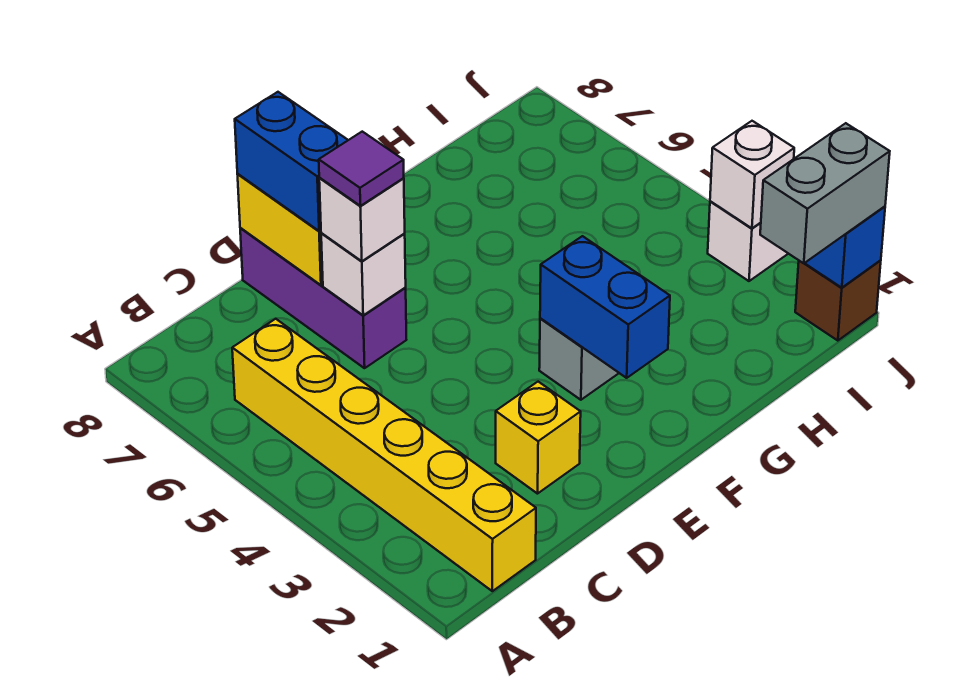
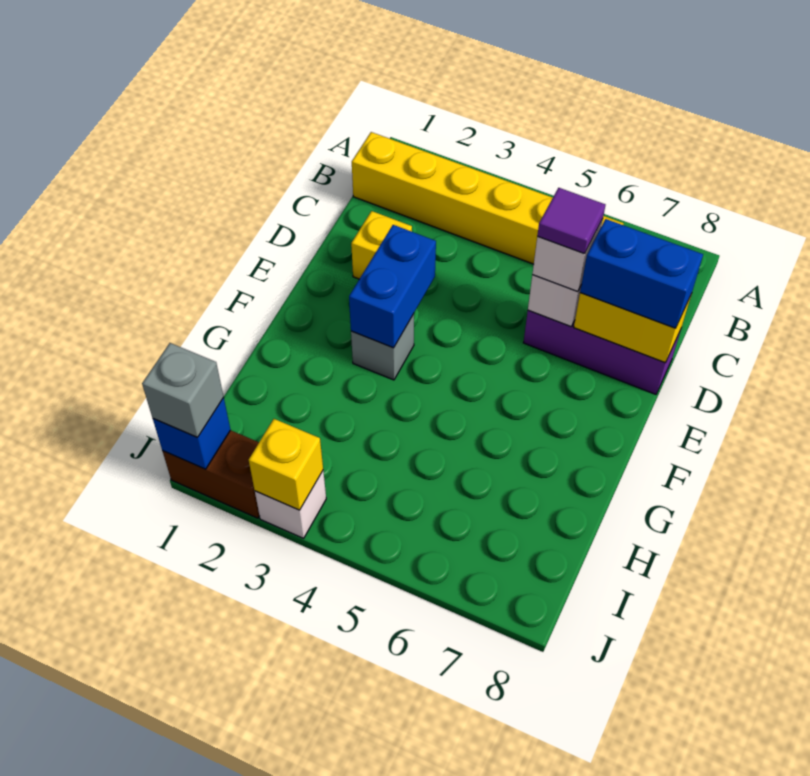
blue brick F2:F3 level 2 -> blue brick E3:F3 level 2
grey brick I1:J1 level 3 -> grey brick J1 level 3
brown brick J1 level 1 -> brown brick J1:J2 level 1
white brick J3 level 2 -> yellow brick J3 level 2

